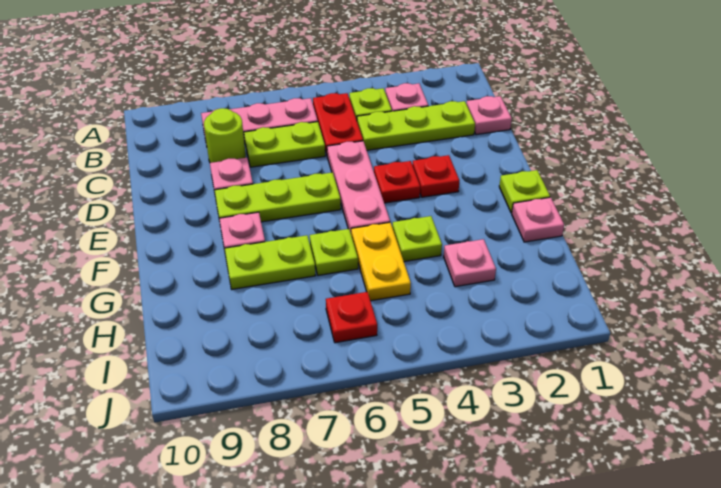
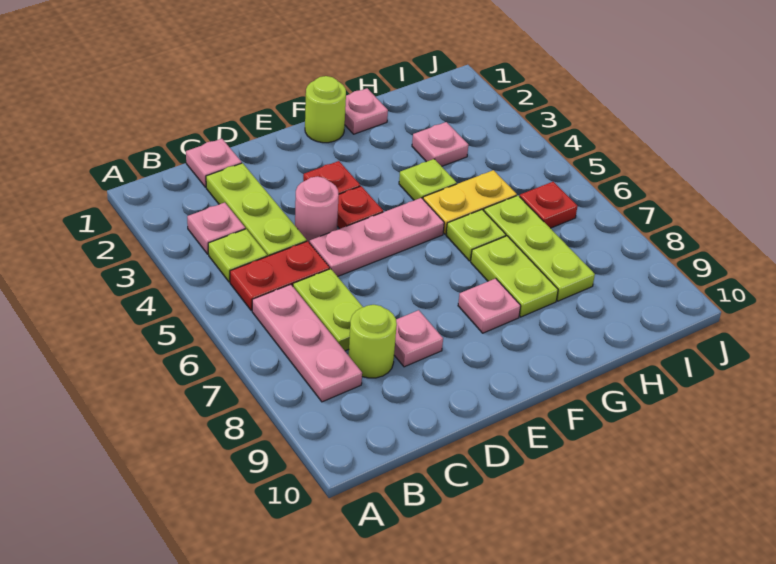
none -> pink round brick D4 level 1
lime plate E6:E8 level 1 -> lime plate H6:H8 level 1
lime plate F1 level 1 -> lime round brick F1 level 1

